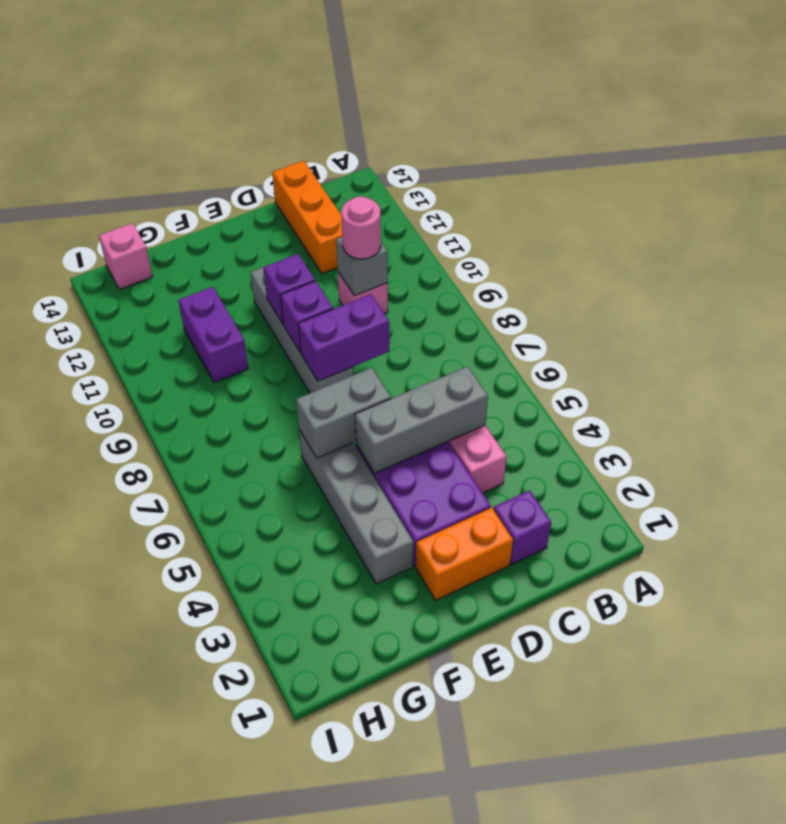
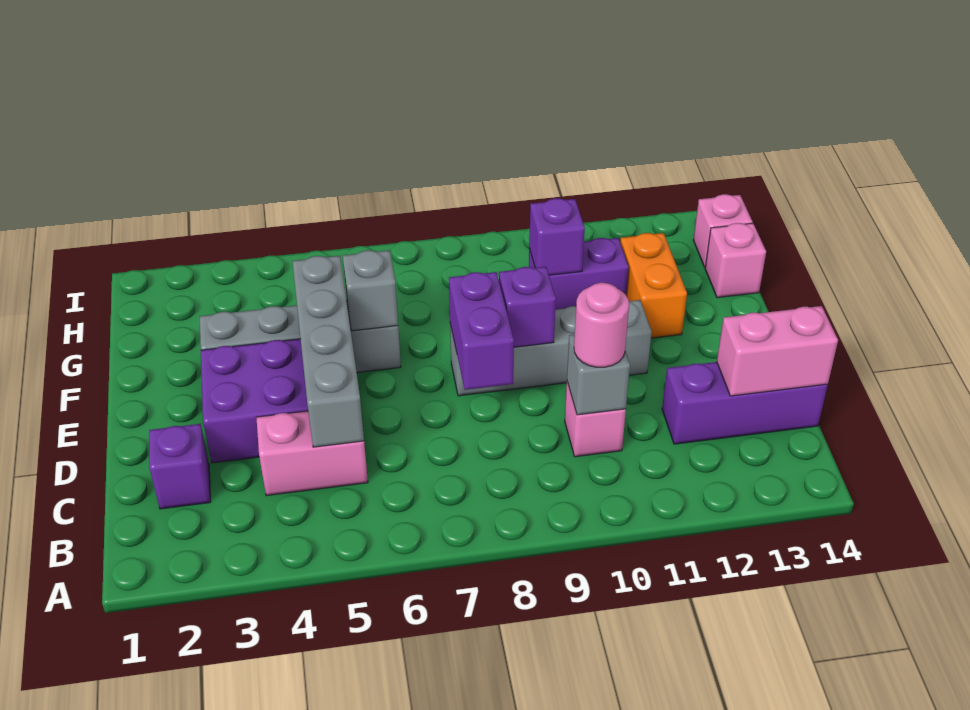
grey brick C5:E5 level 2 -> grey brick C5:F5 level 2
orange brick C12:C14 level 1 -> purple brick C12:C14 level 1
none -> pink brick C13:C14 level 2
orange brick D2:E2 level 1 -> orange brick F12:G12 level 1
grey brick E6:F6 level 2 -> grey brick F6 level 2
purple brick E10 level 2 -> purple brick G10 level 2
none -> pink brick G14 level 1

